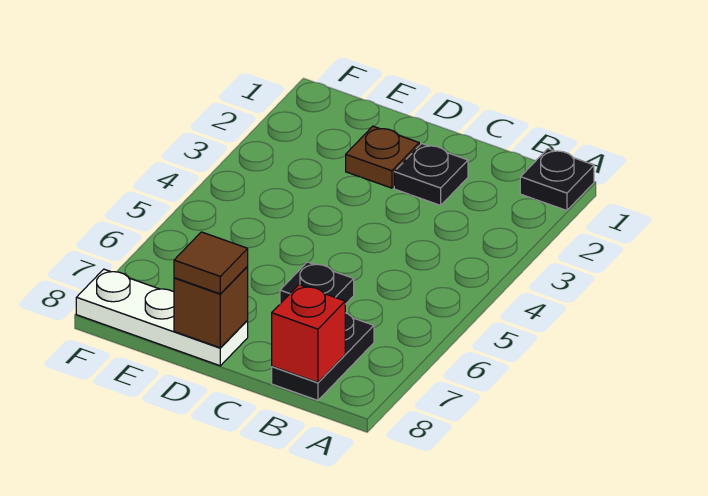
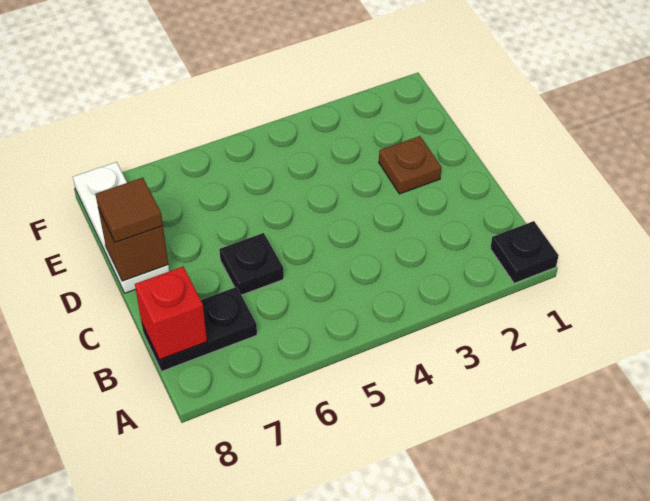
black plate C2 level 1 -> none

